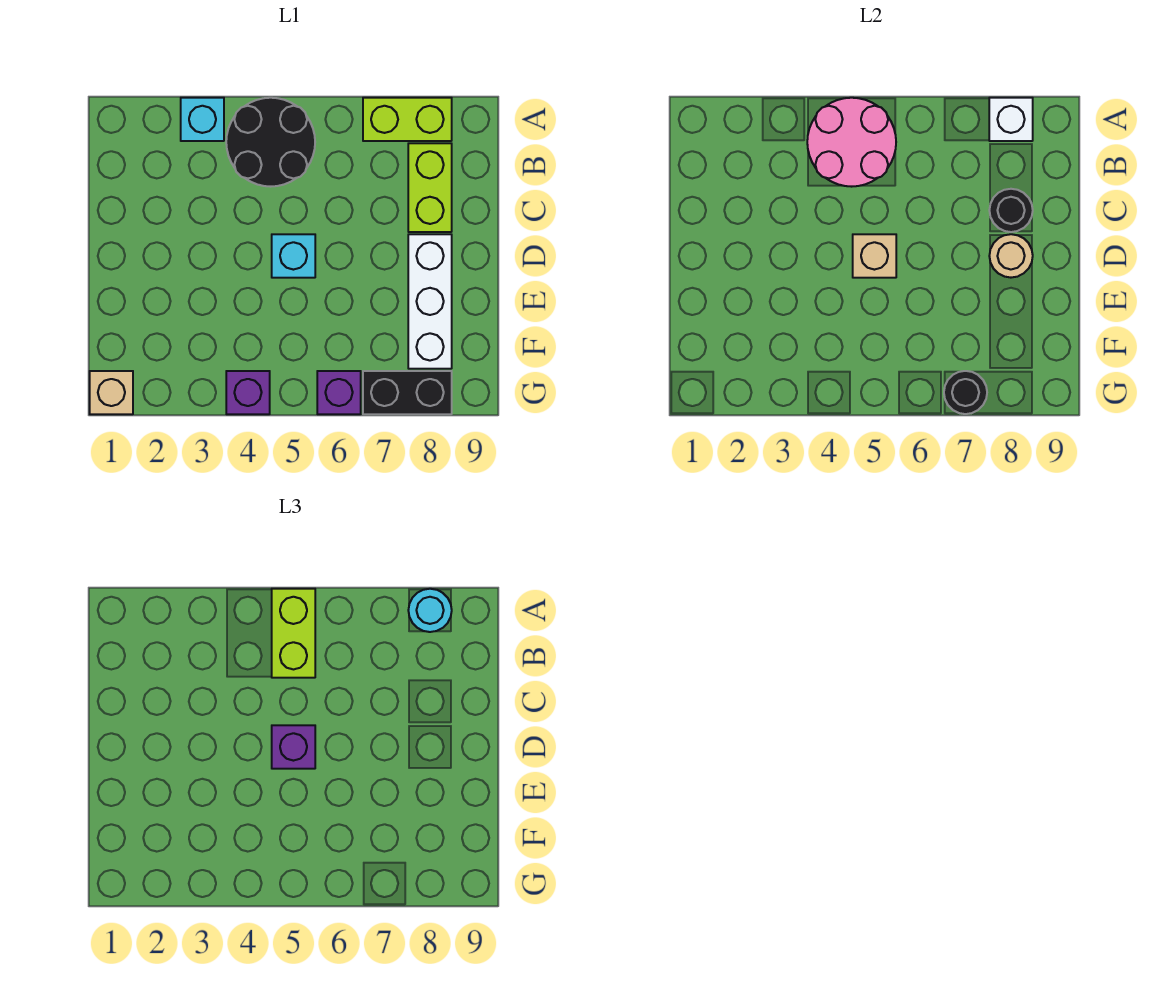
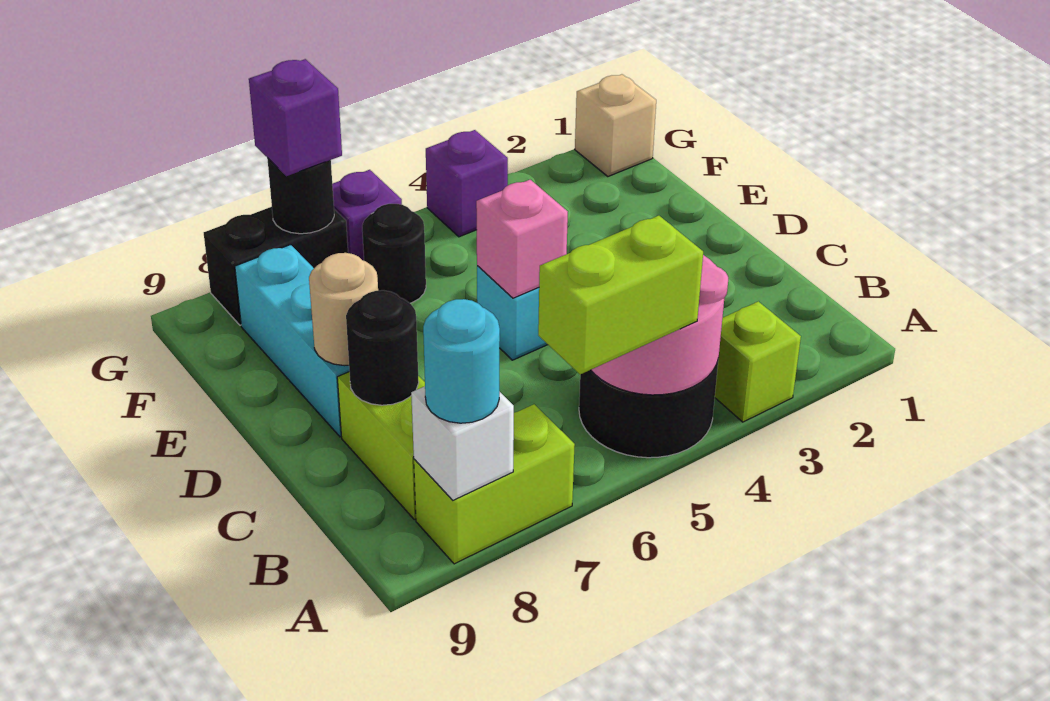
cyan brick A3 level 1 -> lime brick A3 level 1
lime brick A5:B5 level 3 -> lime brick A5:A6 level 3
tan brick D5 level 2 -> pink brick D5 level 2
purple brick D5 level 3 -> purple brick G7 level 3
white brick D8:F8 level 1 -> cyan brick D8:F8 level 1
none -> black round brick F6 level 1

